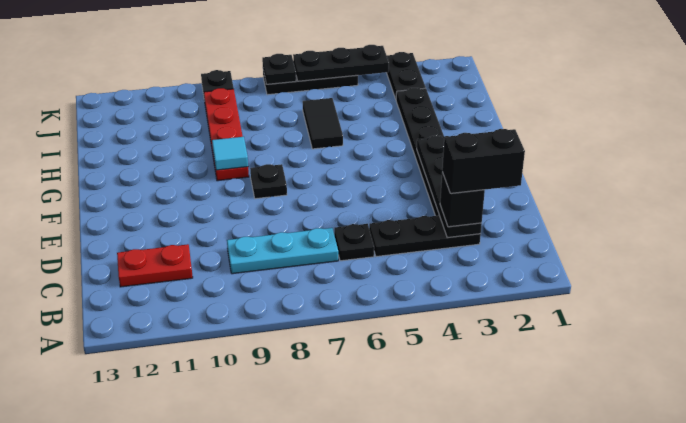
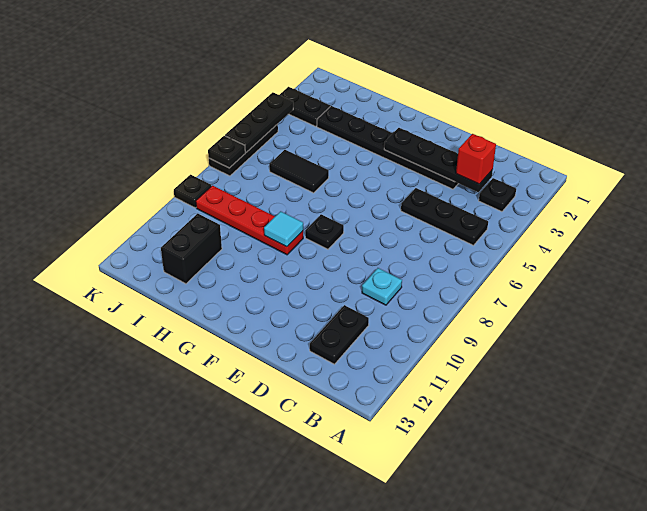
black brick C2:C3 level 4 -> black brick I11:I12 level 1
black plate C3:C5 level 1 -> black plate B5:D5 level 1
black brick C3 level 3 -> red brick C3 level 3
black plate C6 level 1 -> black plate B3 level 1
cyan plate C7:C9 level 1 -> cyan plate C9 level 1
red plate C11:C12 level 1 -> black plate C11:C12 level 1

